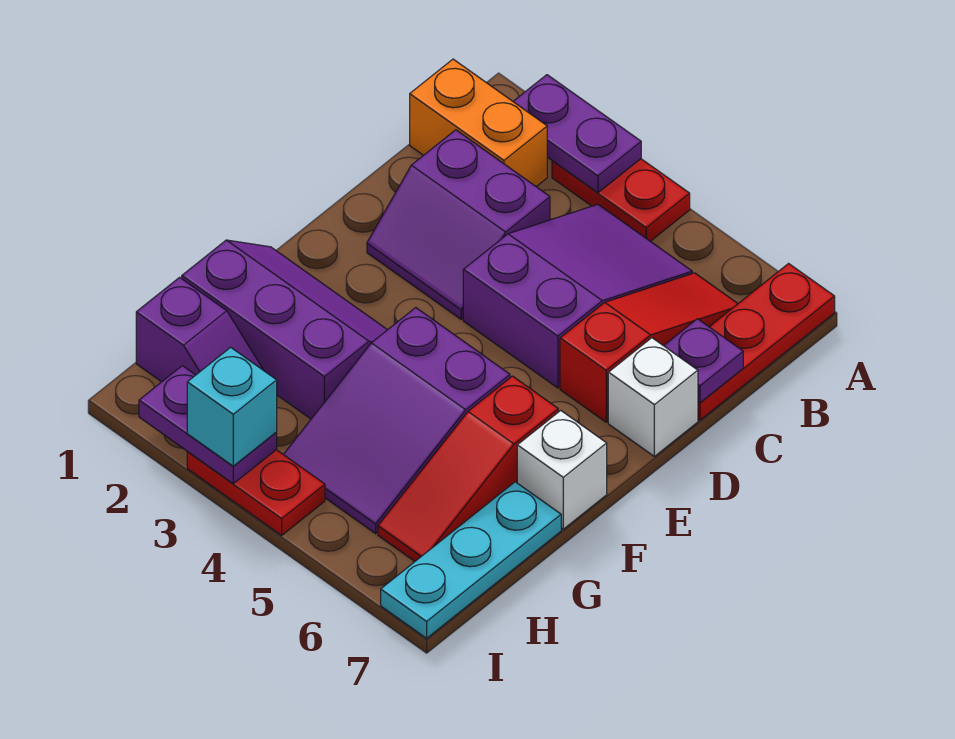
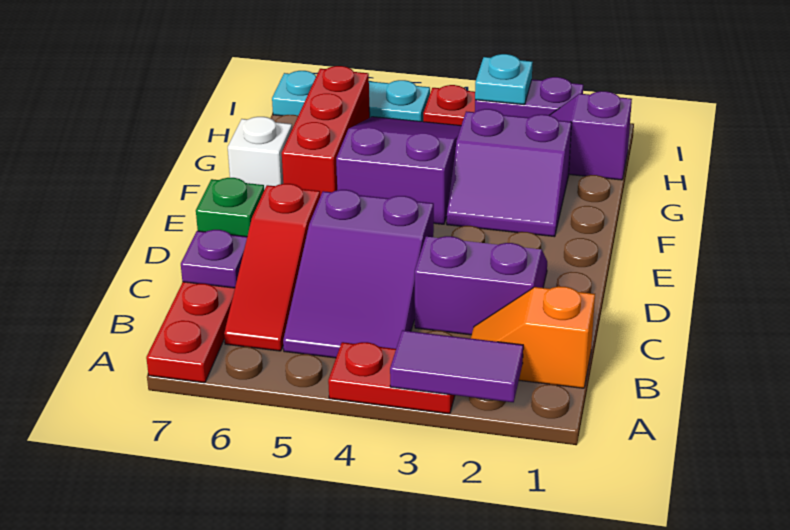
purple plate A2:A3 level 2 -> purple tile A2:A3 level 2
orange brick B1:B2 level 1 -> orange slope B1:B2 level 1 top 1
white brick D7 level 1 -> green brick D7 level 1
purple slope F1:G3 level 1 top G -> purple slope F2:G3 level 1 top G
red slope F6:H6 level 1 top F -> red brick F6:H6 level 1
cyan plate G7:I7 level 1 -> cyan plate I5:I7 level 1
cyan brick I3 level 3 -> cyan plate I3 level 3

